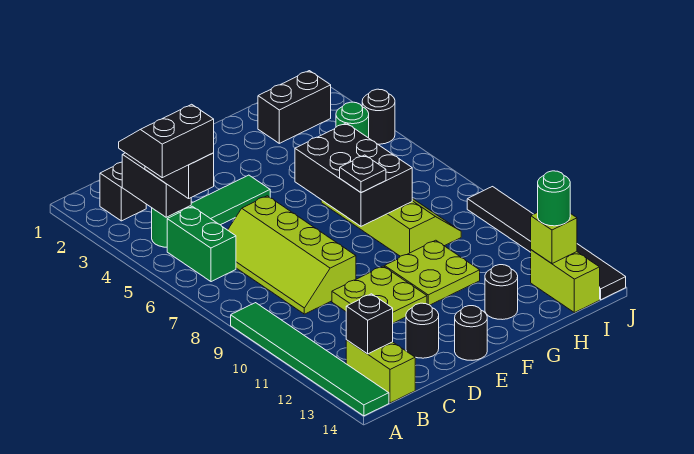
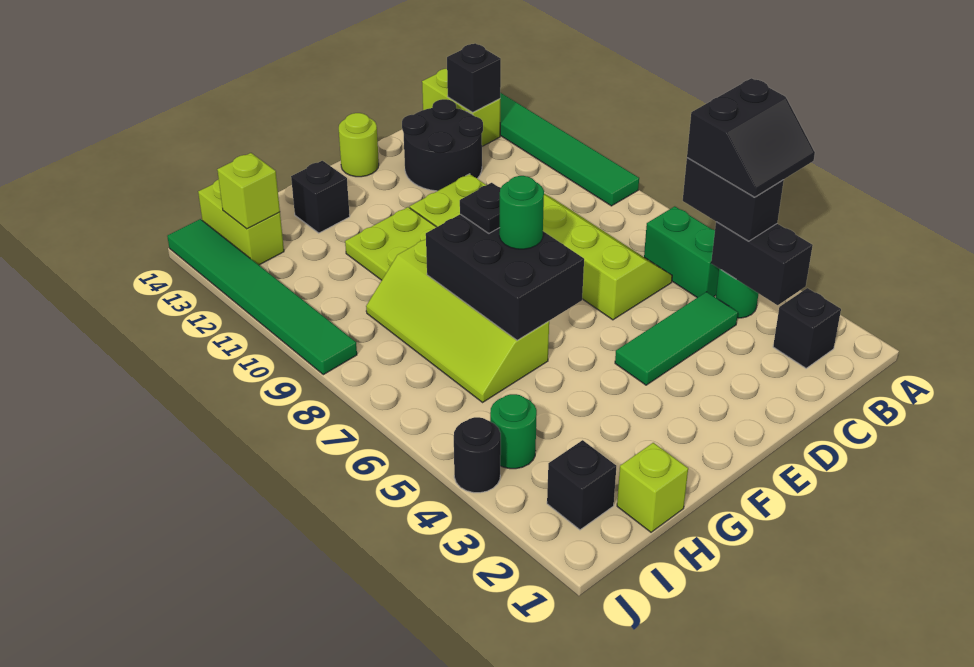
black round brick D13 level 1 -> black round brick C12:D13 level 1
black round brick E14 level 1 -> lime round brick E14 level 1
black round brick G13 level 1 -> black brick G13 level 1
none -> lime brick H1 level 1
black brick H2:I2 level 1 -> black brick I2 level 1
green round brick I13 level 3 -> green round brick F7 level 3
black tile J9:J14 level 1 -> green tile J9:J14 level 1

